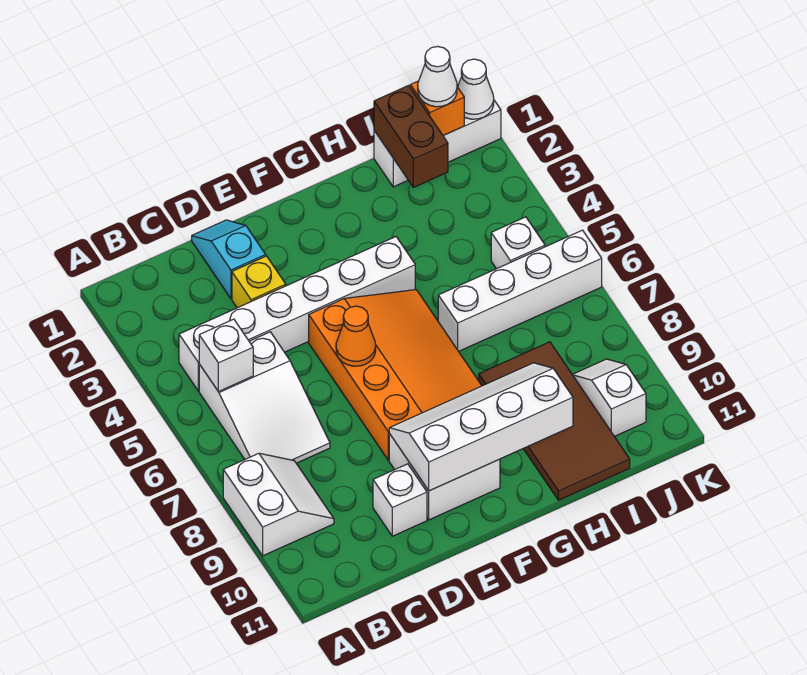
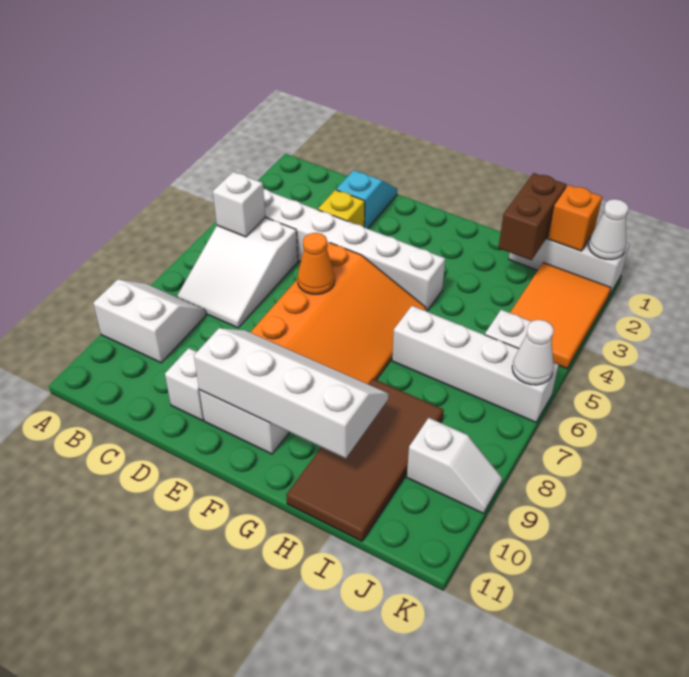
white slope A8:B9 level 1 top A -> white slope A8:B9 level 1 top 9
white cone J1 level 3 -> white cone K6 level 2
none -> orange tile J2:K4 level 1
white slope J9:J10 level 1 top 10 -> white slope J9:K9 level 1 top J

